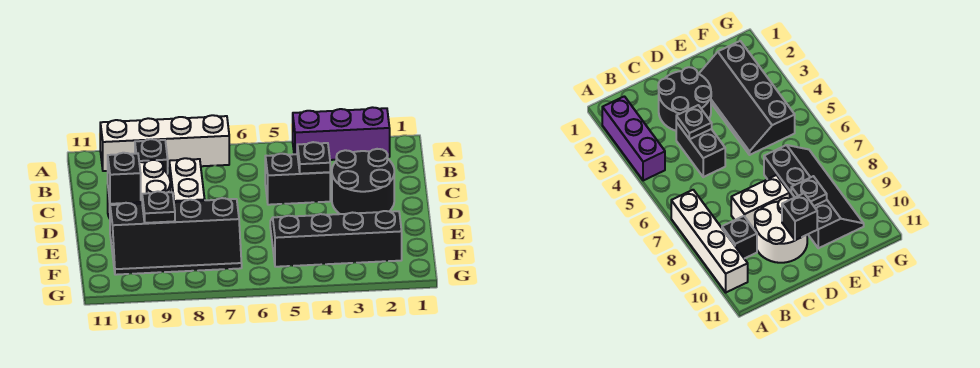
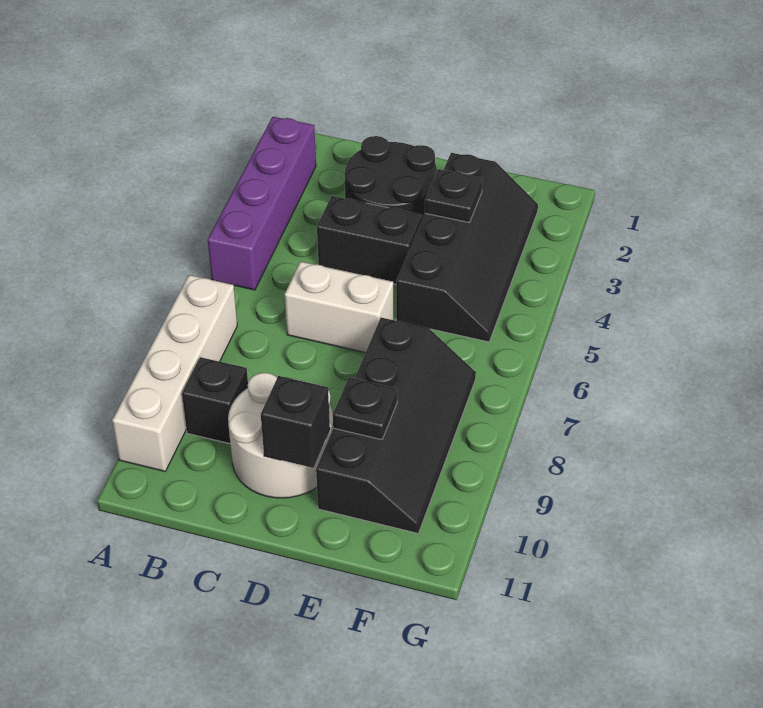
purple brick A2:A4 level 1 -> purple brick A2:A5 level 1
black brick C4:C5 level 1 -> black brick C4:D4 level 1
black plate C4 level 2 -> black plate E3 level 2
white brick C8:D8 level 1 -> white brick C6:D6 level 1
black slope E2:F5 level 1 top F -> black slope E2:F5 level 1 top E

